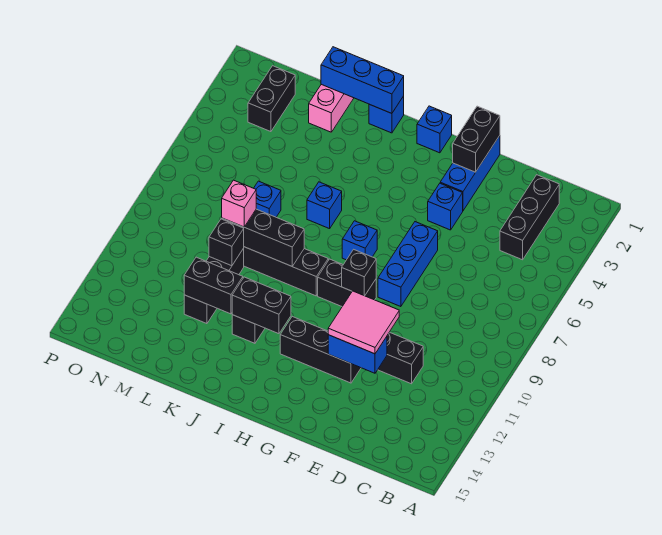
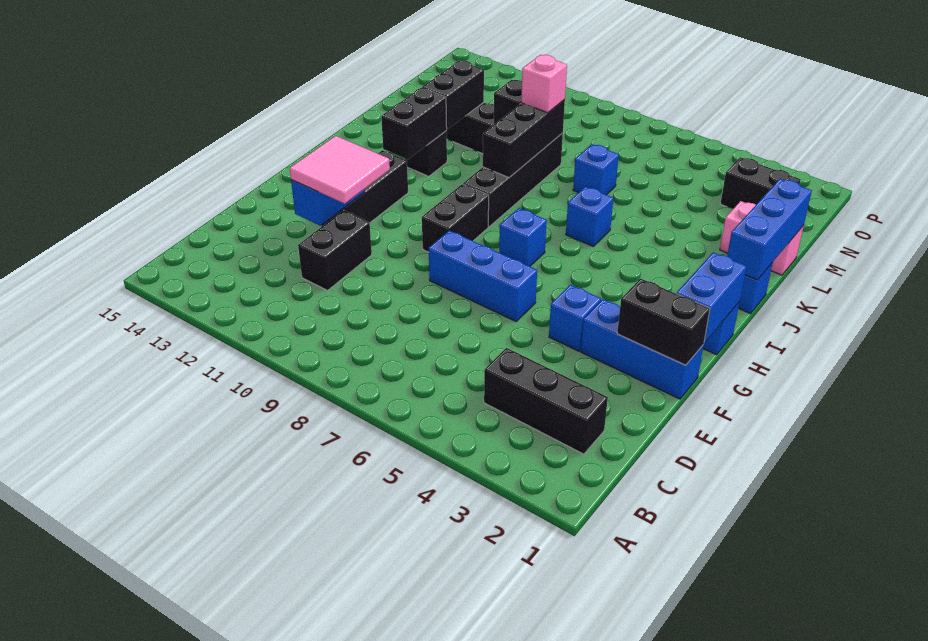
none -> blue brick G1:H1 level 2
black brick G9 level 2 -> none

